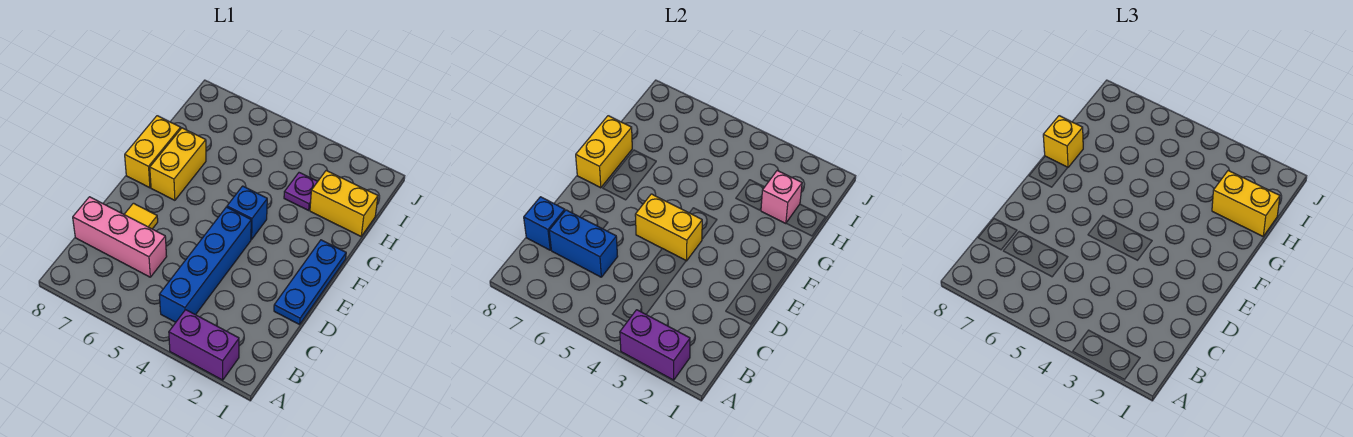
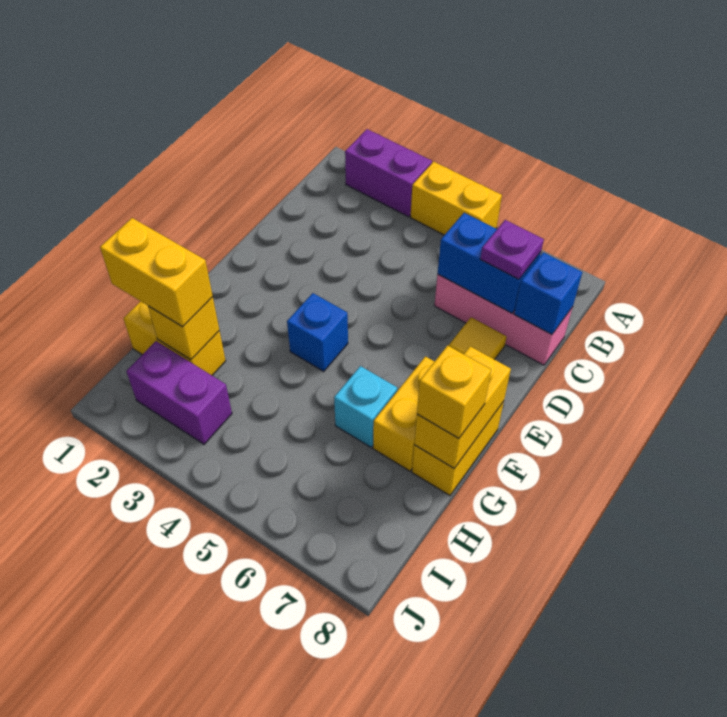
purple brick A2:A3 level 2 -> purple brick I2:I3 level 1
blue brick B4:E4 level 1 -> none
blue plate D1:F1 level 1 -> none
yellow brick E4:E5 level 2 -> yellow brick A4:A5 level 1
none -> cyan brick G6 level 1
pink brick H2 level 2 -> yellow brick H2 level 2
purple plate H3 level 1 -> purple plate C7 level 3

